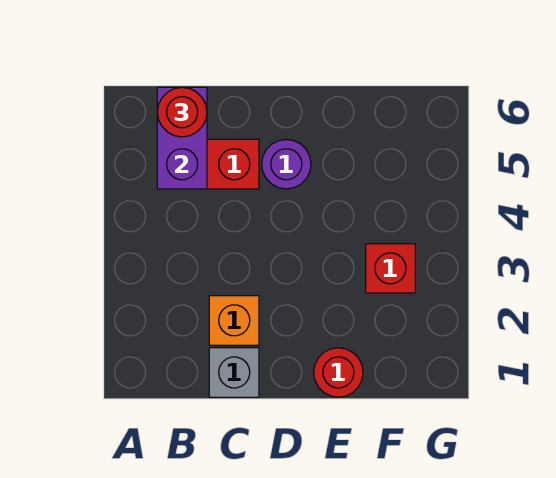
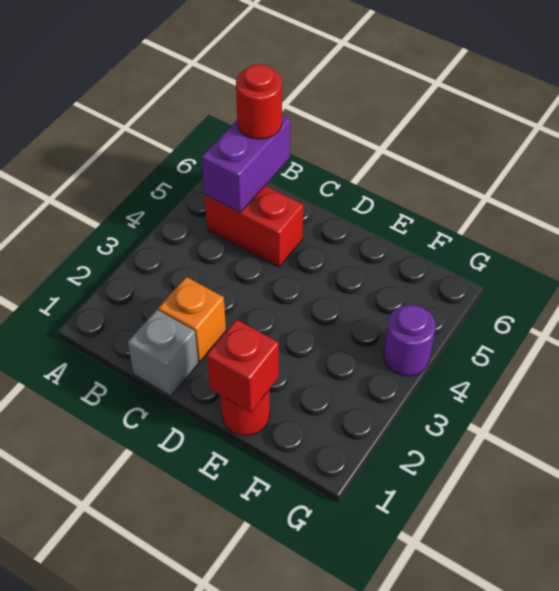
purple round brick D5 level 1 -> purple round brick G4 level 1
red brick F3 level 1 -> red brick E1 level 2

